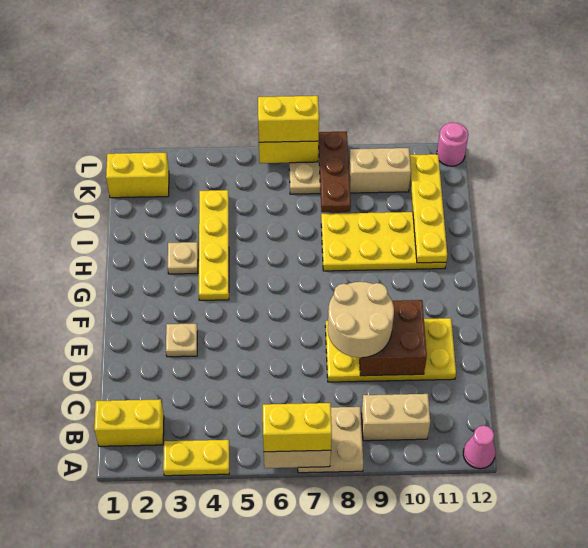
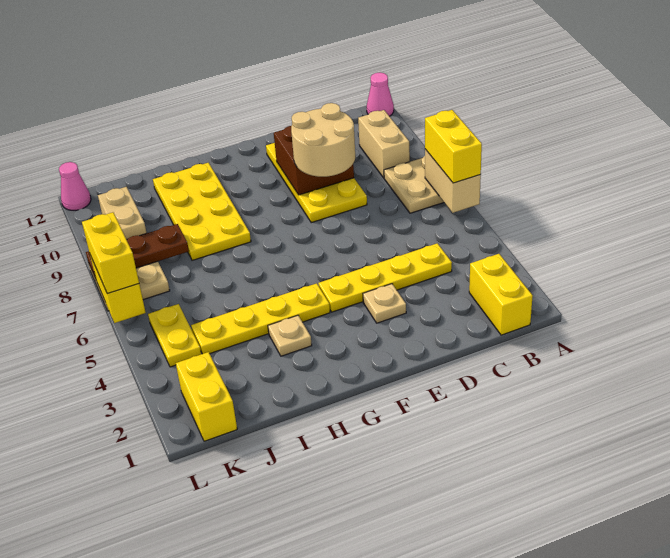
yellow plate A3:A4 level 1 -> yellow plate K4:K5 level 1
yellow plate H11:K11 level 2 -> yellow plate C4:F4 level 1
pink round brick L12 level 1 -> pink cone L12 level 1

